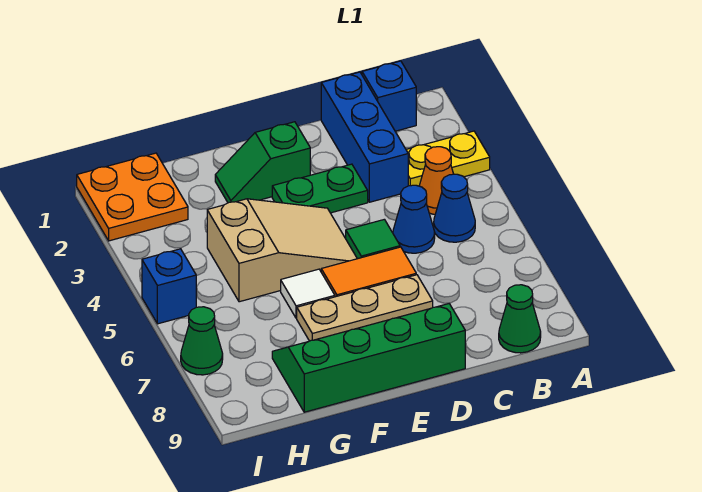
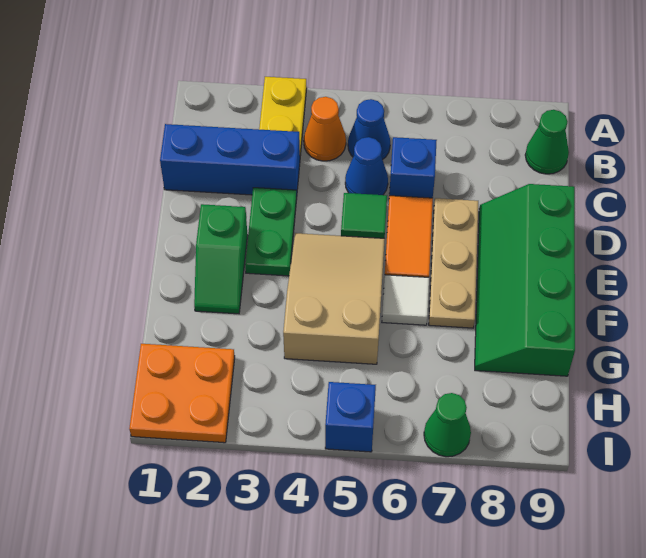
blue brick B1 level 1 -> blue brick C6 level 1

